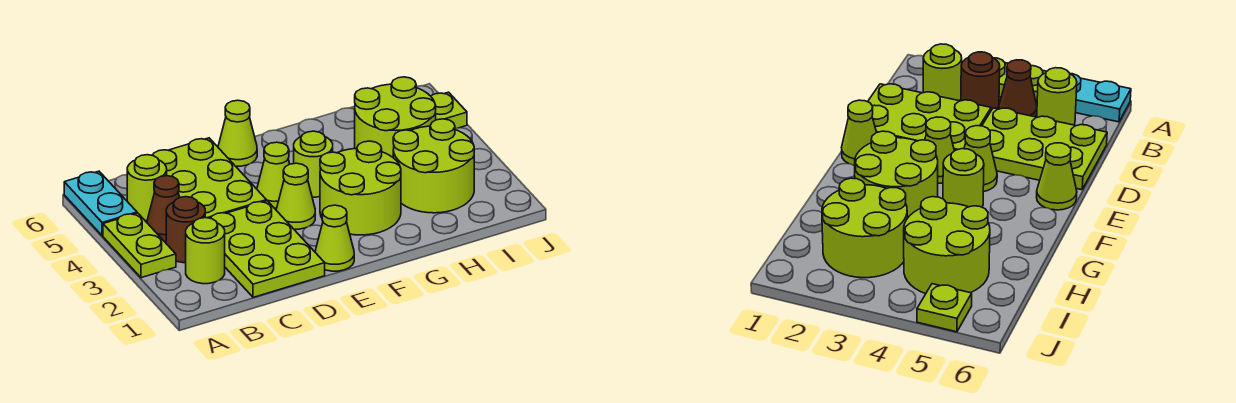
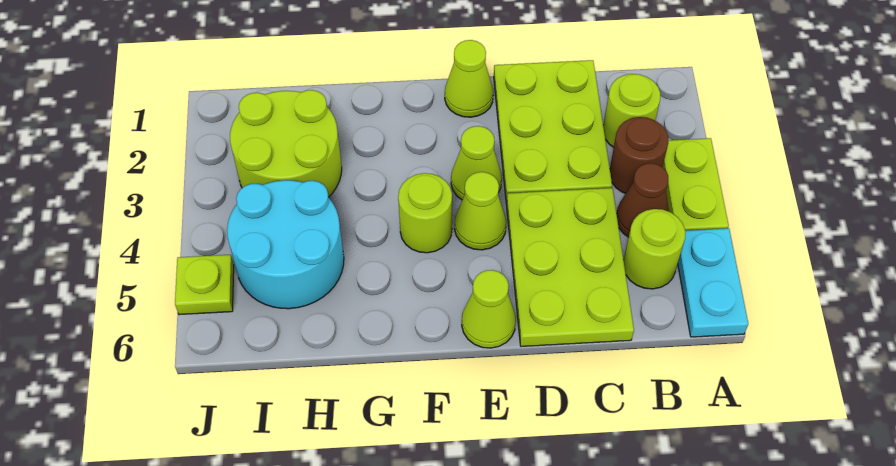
lime round brick F2:G3 level 1 -> none
lime round brick H4:I5 level 1 -> cyan round brick H4:I5 level 1

